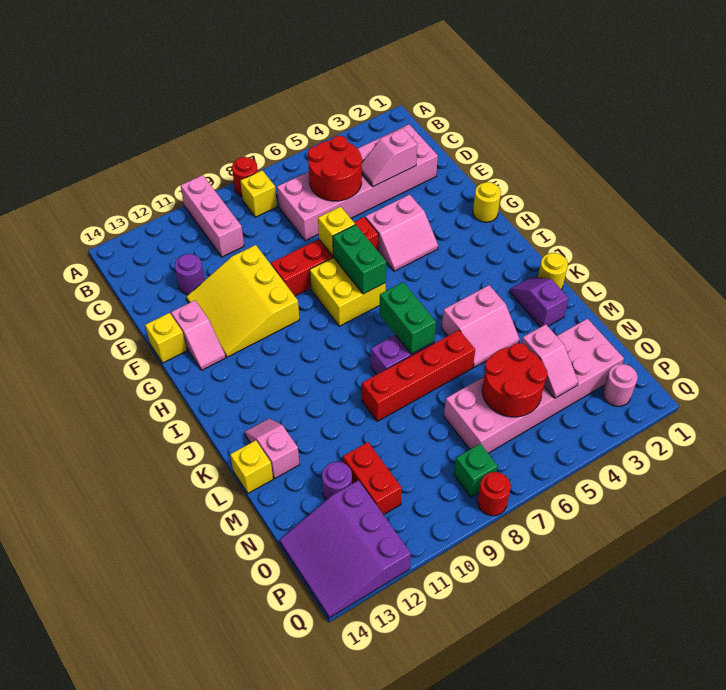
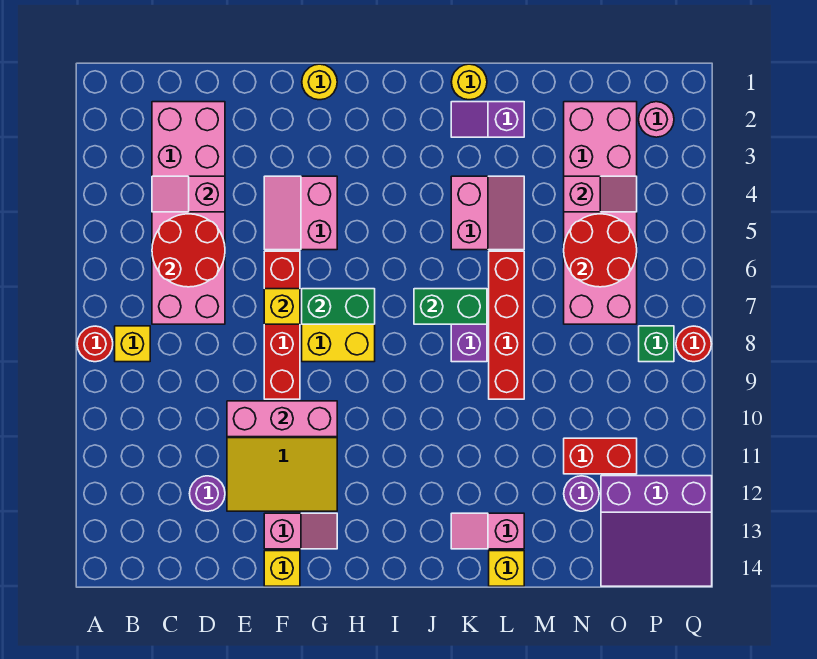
pink brick A10:C10 level 1 -> pink brick E10:G10 level 2
pink slope D3:D4 level 2 top 3 -> pink slope C4:D4 level 2 top D
pink slope F4:G5 level 1 top F -> pink slope F4:G5 level 1 top G

